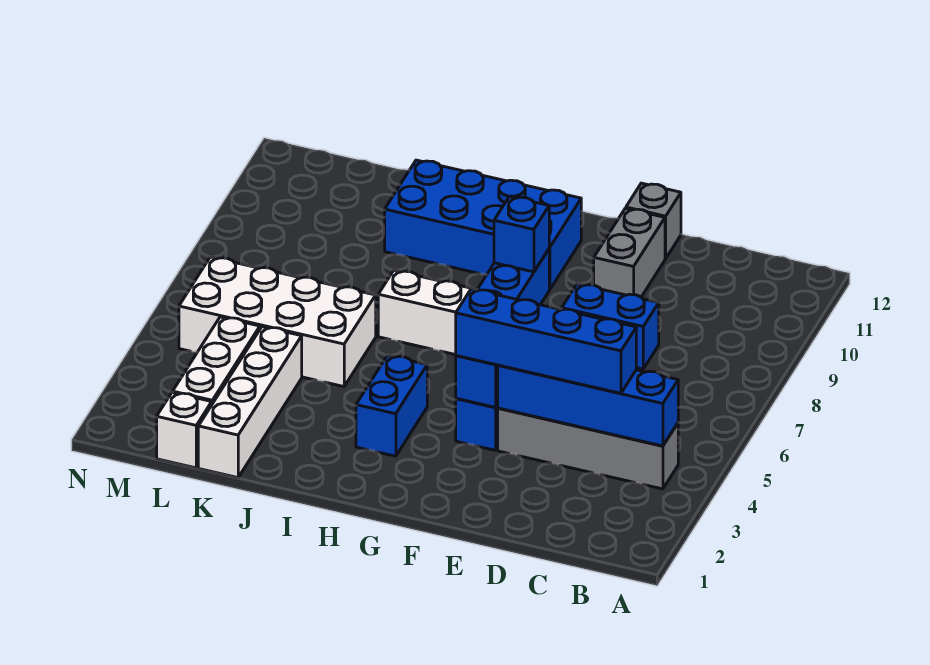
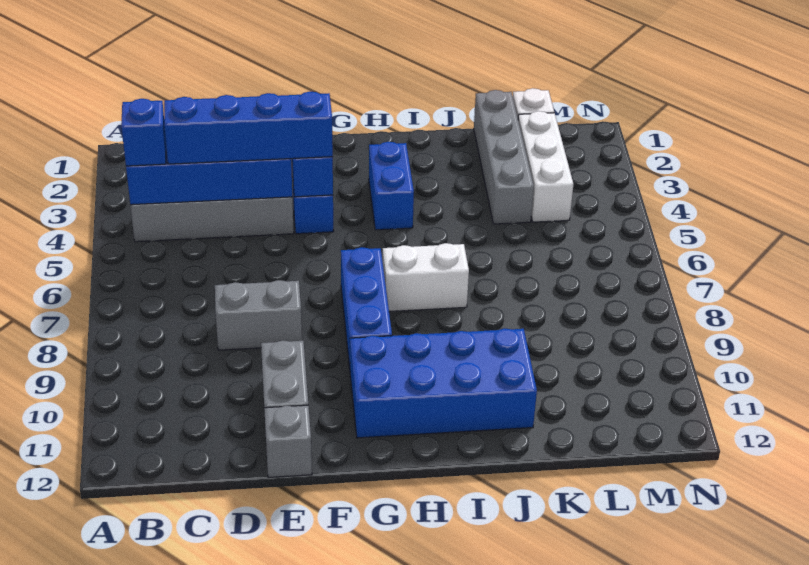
blue brick D8:E8 level 1 -> grey brick D8:E8 level 1
blue brick G9 level 2 -> blue brick B4 level 3
white brick J5:M6 level 1 -> none
white brick K1:K4 level 1 -> grey brick K1:K4 level 1

